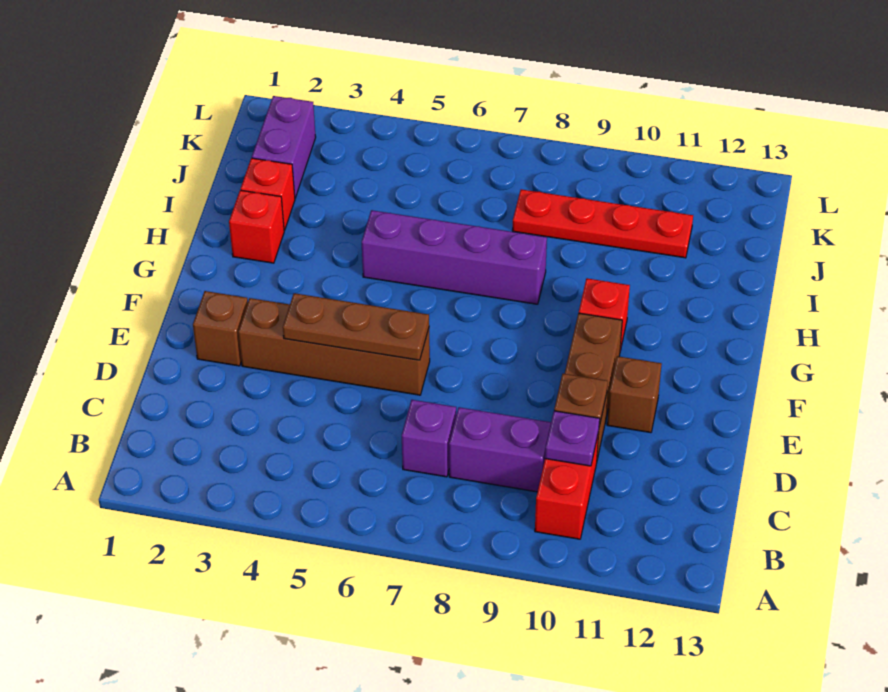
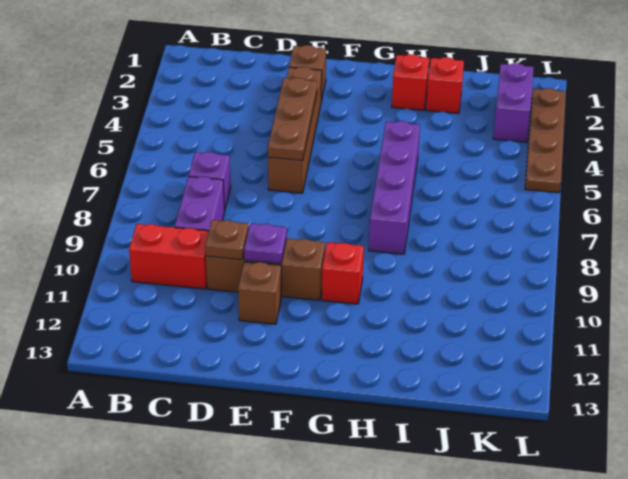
purple plate C10 level 2 -> purple plate E10 level 2
purple brick J2:K2 level 1 -> purple brick K2:K3 level 1
red plate J8:J11 level 1 -> none
none -> brown plate L2:L5 level 1

